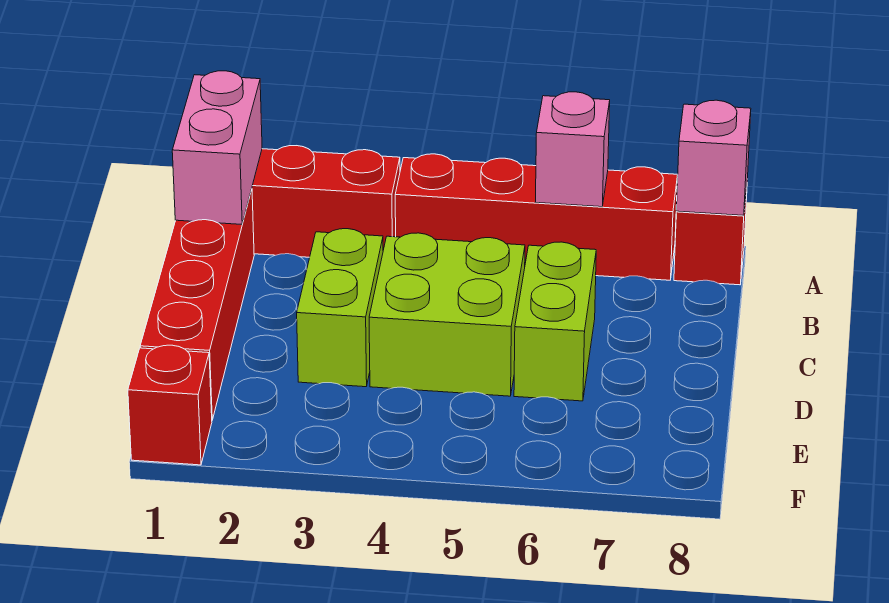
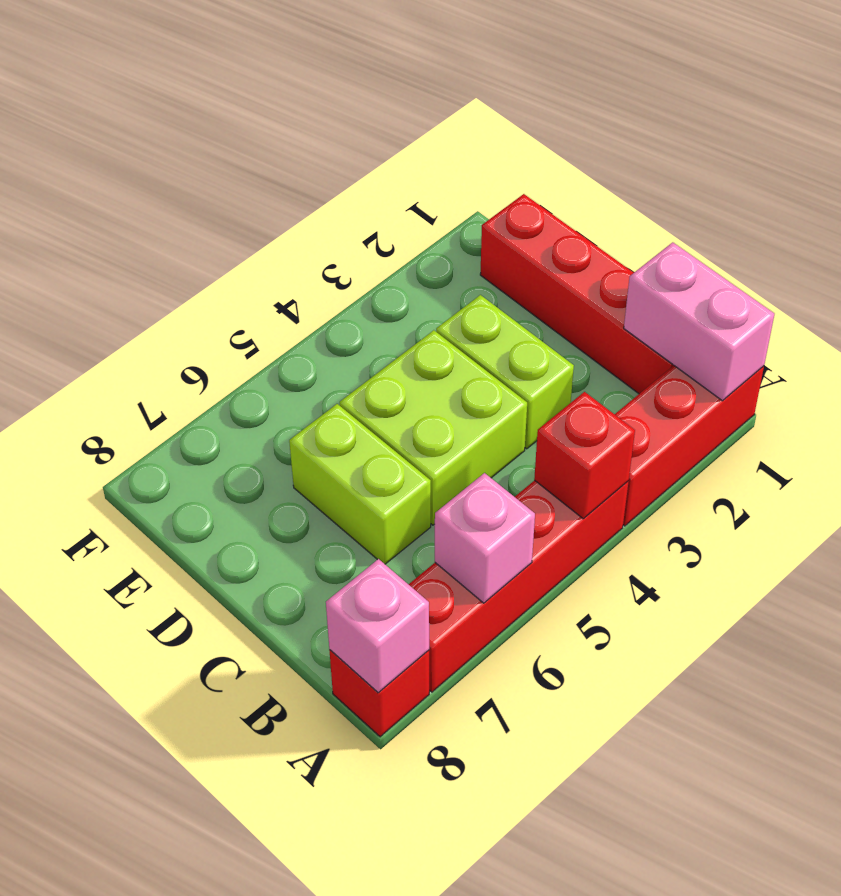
red brick F1 level 1 -> red brick A4 level 2

